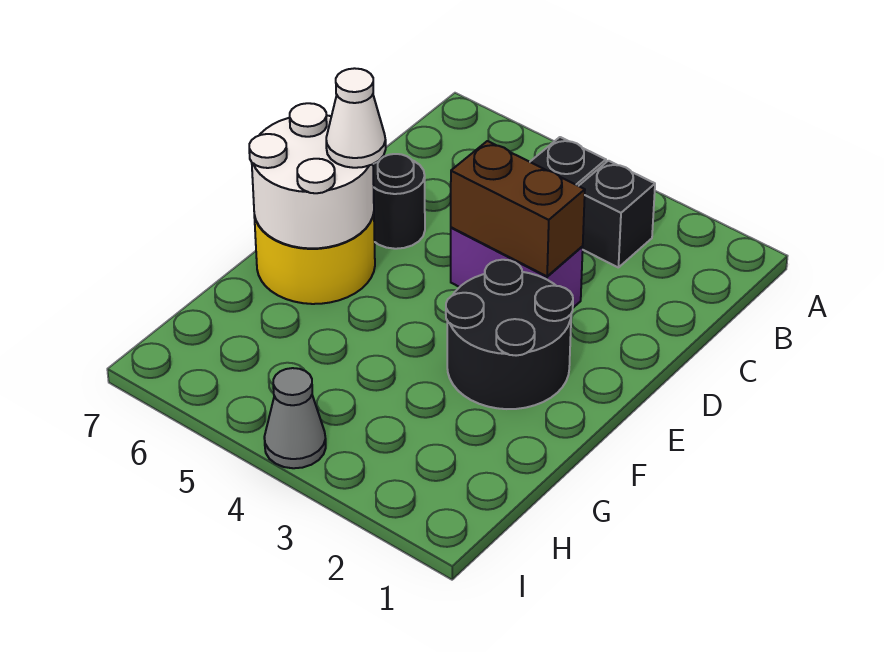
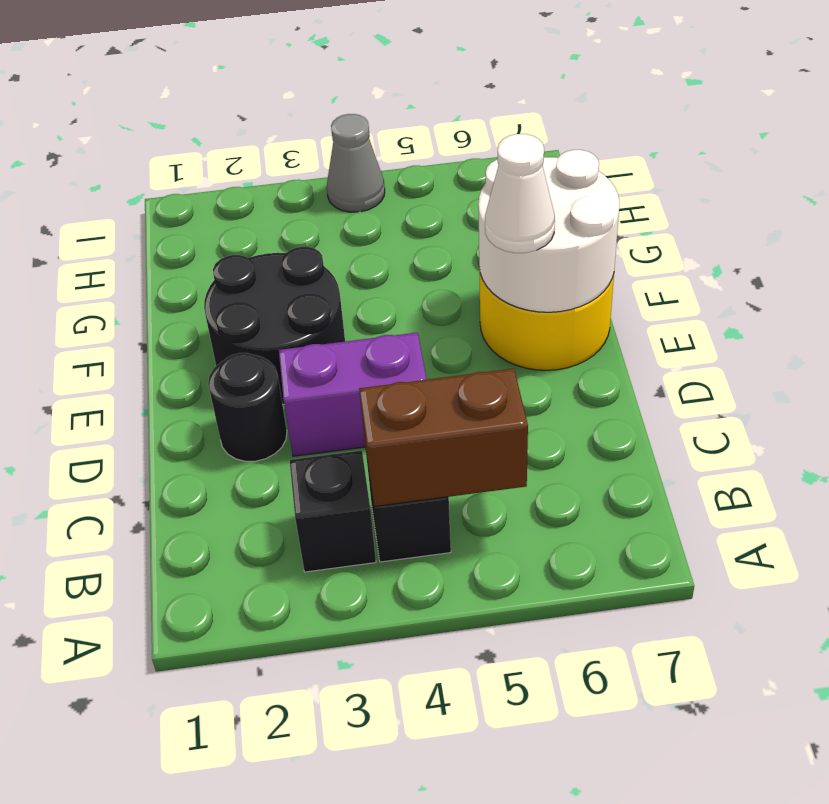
brown brick D3:D4 level 2 -> brown brick B4:B5 level 2
black round brick D6 level 1 -> black round brick D2 level 1

